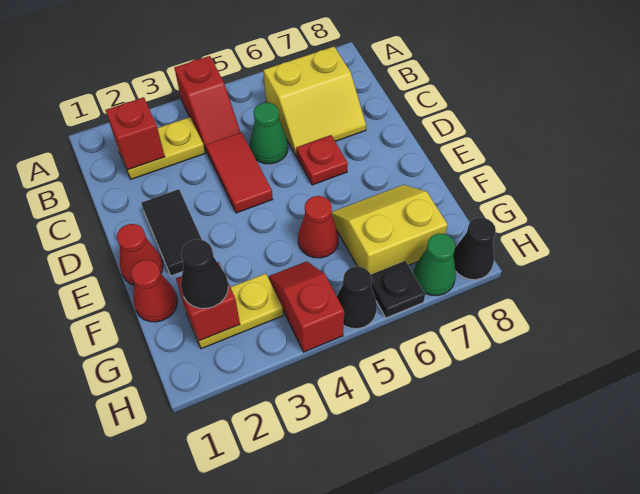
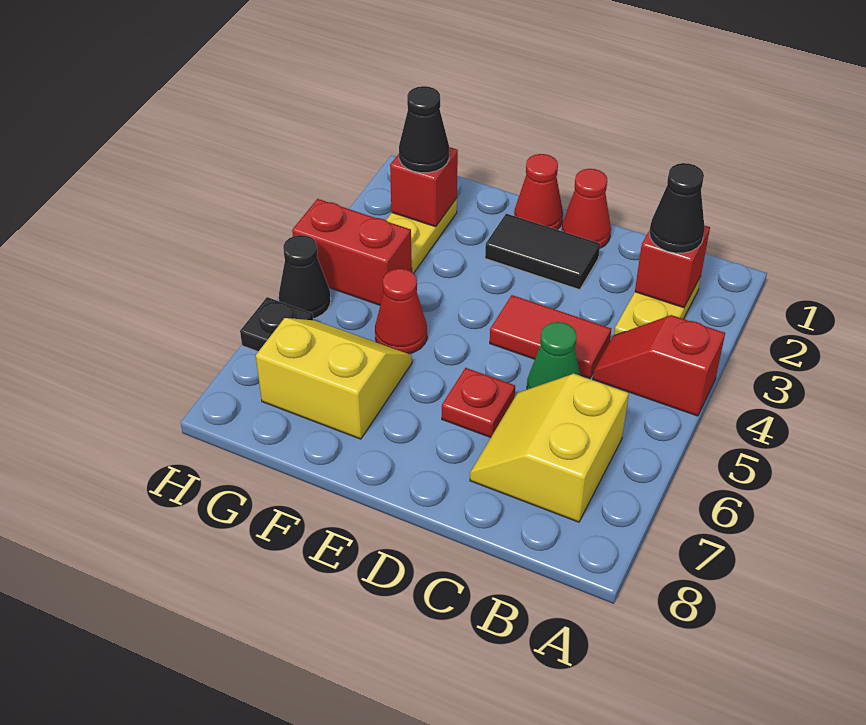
red cone F1 level 1 -> red cone D1 level 1
yellow slope F6:G7 level 1 top G -> yellow slope F6:G7 level 1 top 7
red slope G4:H4 level 1 top H -> red brick G4:H4 level 1
green cone H7 level 1 -> none
black cone H8 level 1 -> black cone B2 level 3

